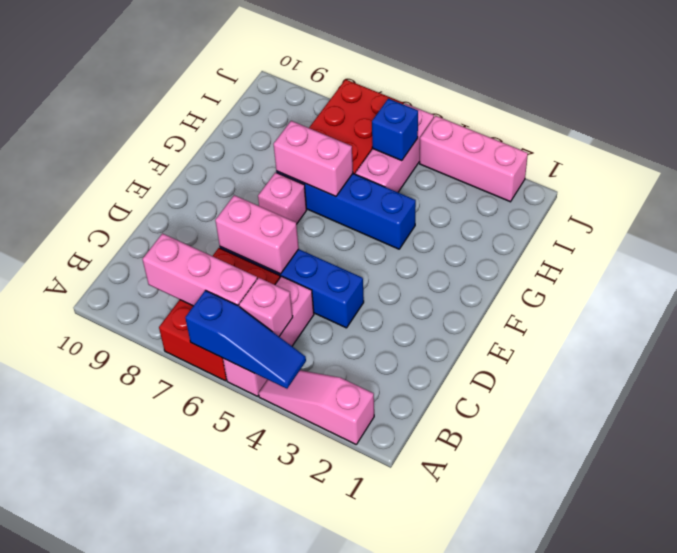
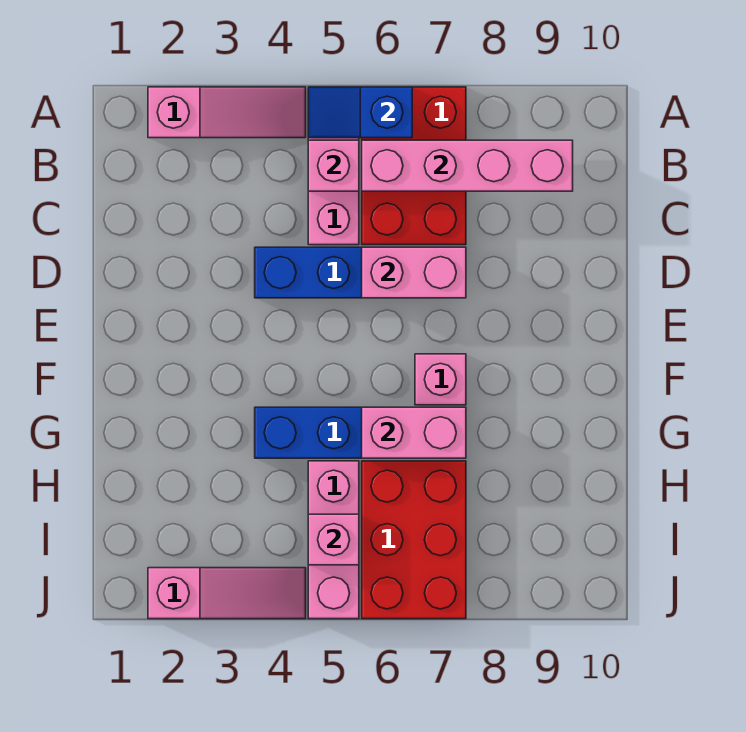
blue slope A4:A6 level 2 top 6 -> blue slope A5:A6 level 2 top 6
pink brick B6:B8 level 2 -> pink brick B6:B9 level 2
blue brick I5 level 2 -> pink brick I5 level 2
pink brick J2:J4 level 1 -> pink slope J2:J4 level 1 top 2

